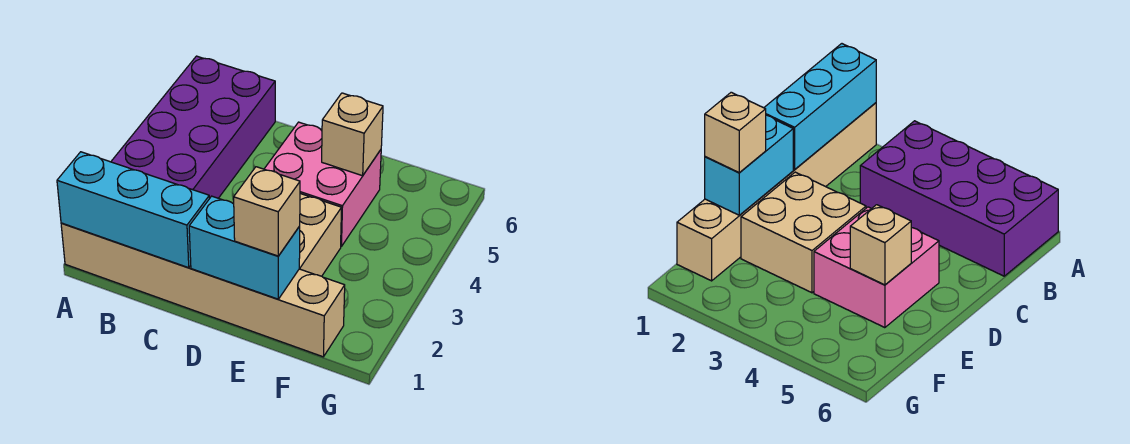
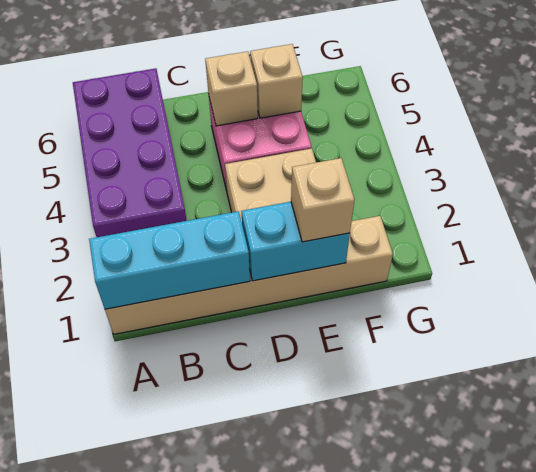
none -> tan brick D5 level 2

